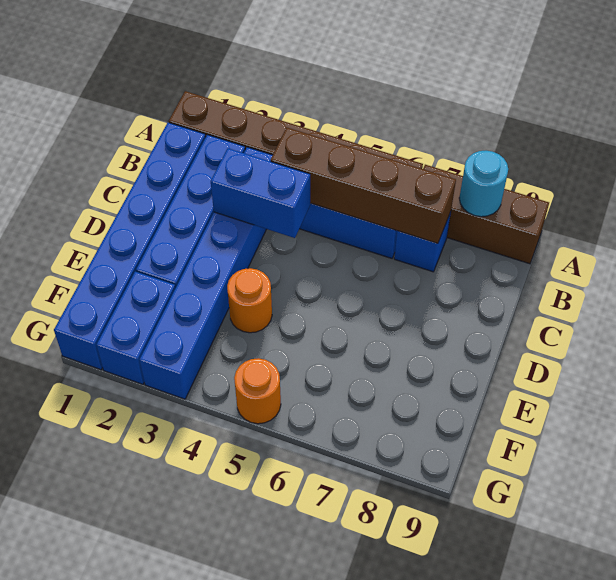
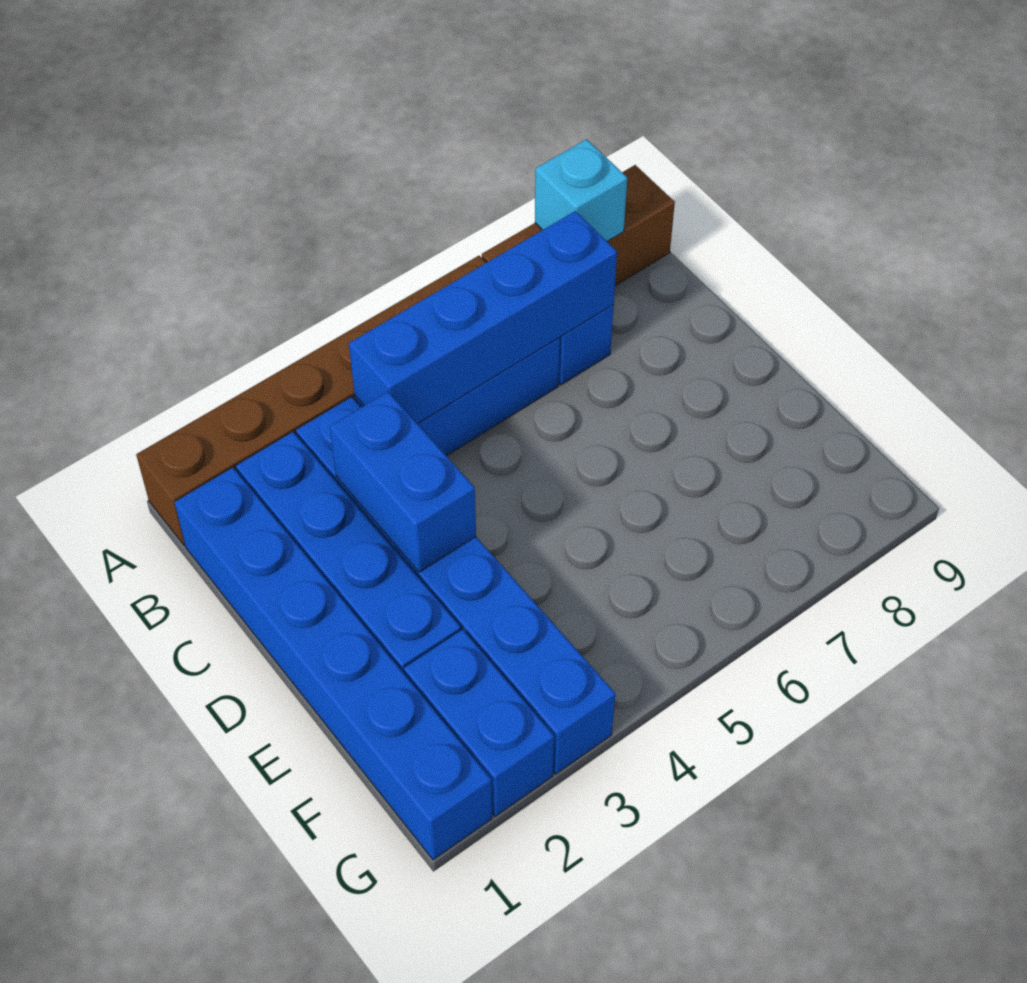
cyan round brick A8 level 2 -> cyan brick A8 level 2
brown brick B4:B7 level 2 -> blue brick B4:B7 level 2
blue brick C3:C4 level 2 -> blue brick C3:D3 level 2
orange round brick E4 level 1 -> none
orange round brick G5 level 1 -> none

